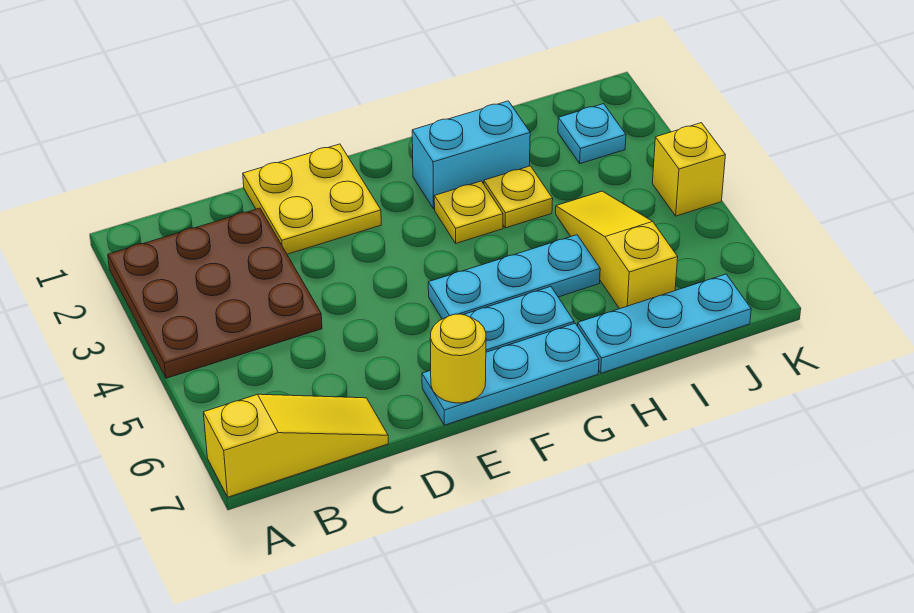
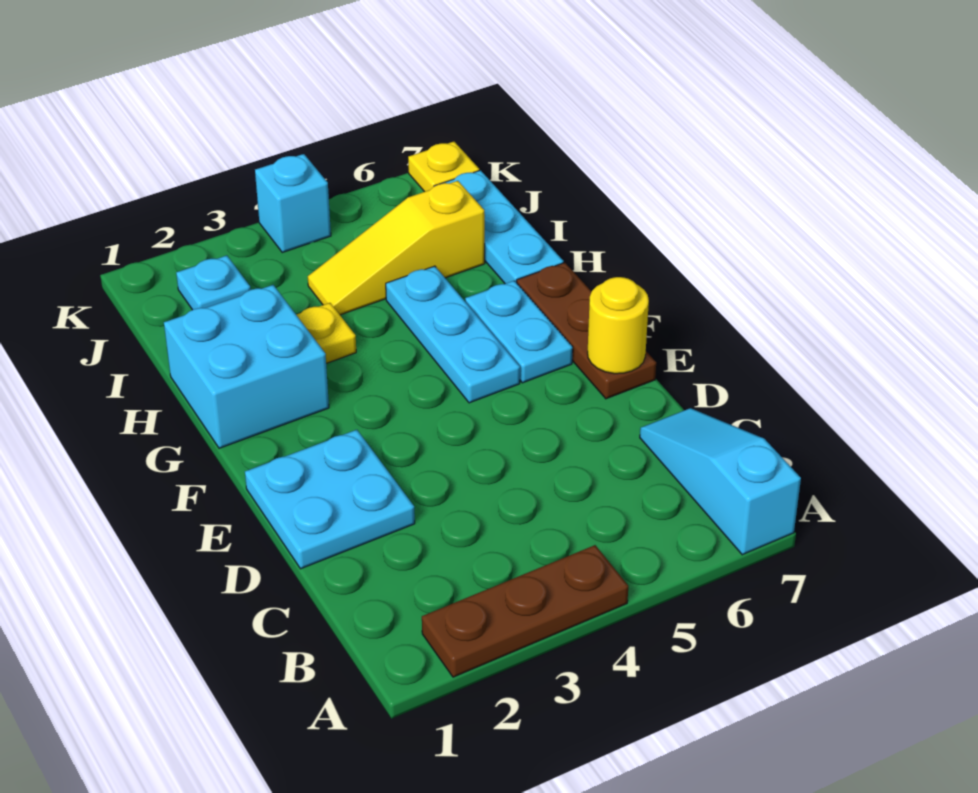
brown plate A2:C4 level 1 -> brown plate A2:A4 level 1
yellow slope A7:C7 level 1 top A -> cyan slope A7:C7 level 1 top A
yellow plate D1:E2 level 1 -> cyan plate D1:E2 level 1
cyan plate E7:G7 level 1 -> brown plate E7:G7 level 1
cyan brick G2:H2 level 1 -> cyan brick G1:H2 level 1
yellow plate G3 level 1 -> yellow plate K7 level 1
yellow brick K4 level 1 -> cyan brick K4 level 1

